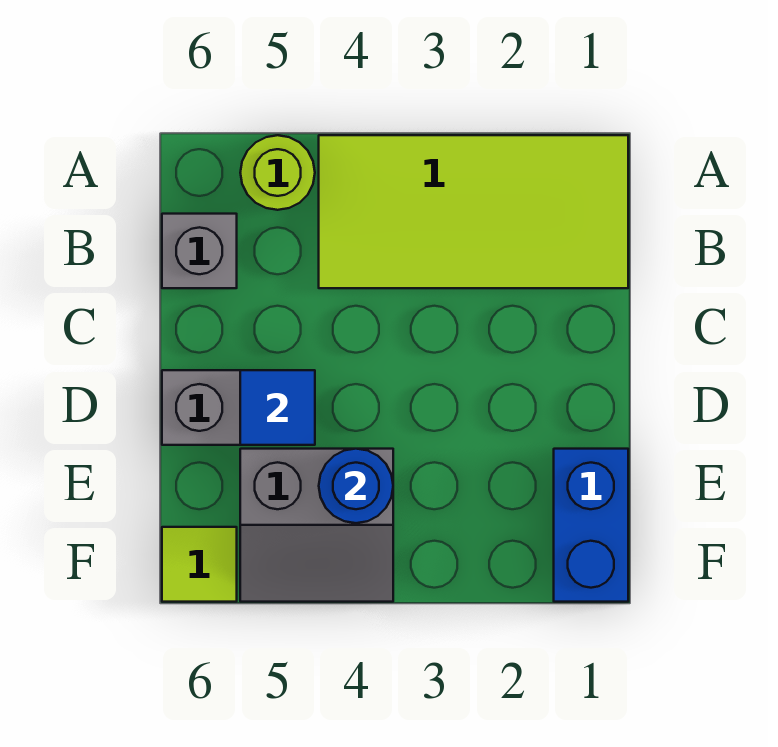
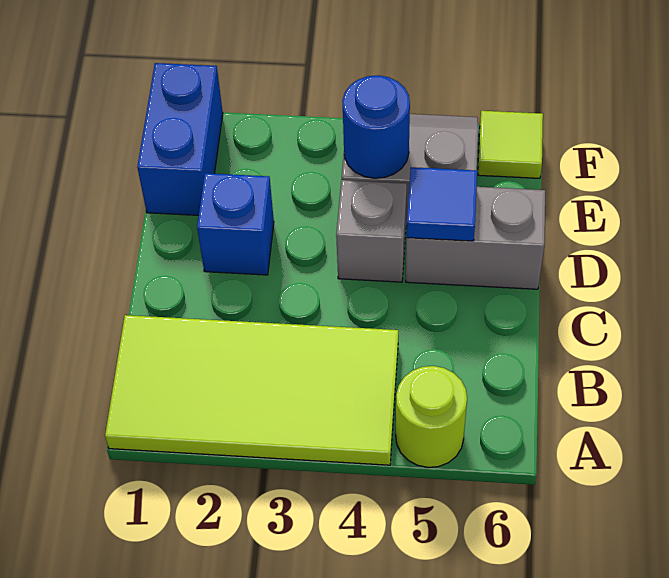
grey brick B6 level 1 -> grey brick D4 level 1
none -> blue brick D2 level 1

